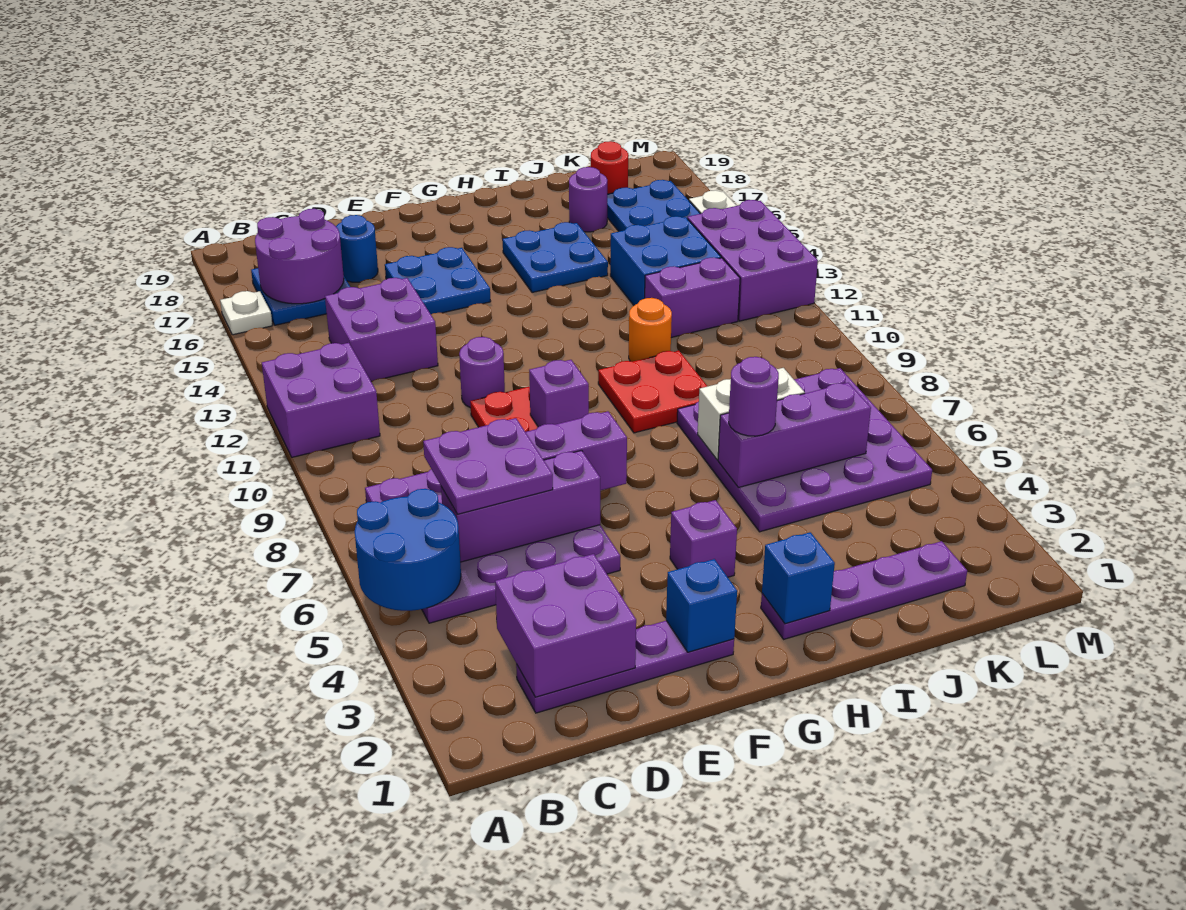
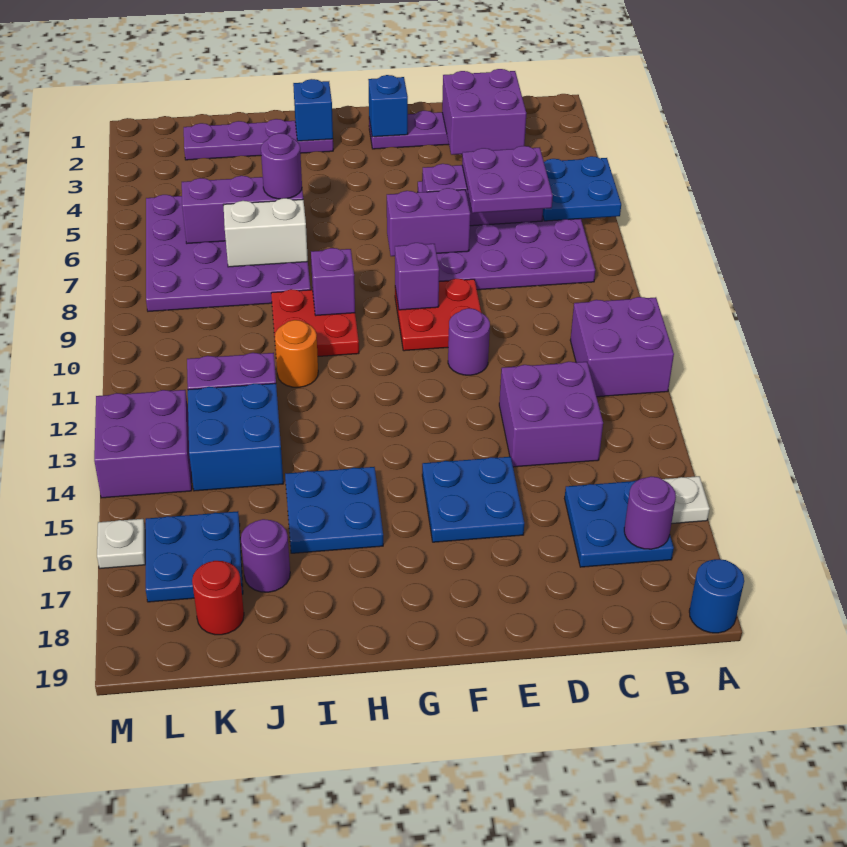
blue round brick A5:B6 level 2 -> blue plate A5:B6 level 2
purple round brick B16:C17 level 2 -> purple round brick B17 level 2
blue round brick D17 level 1 -> blue round brick A19 level 1
purple brick G4 level 1 -> purple brick H9 level 2
purple brick L12:M14 level 1 -> purple brick L13:M14 level 1

